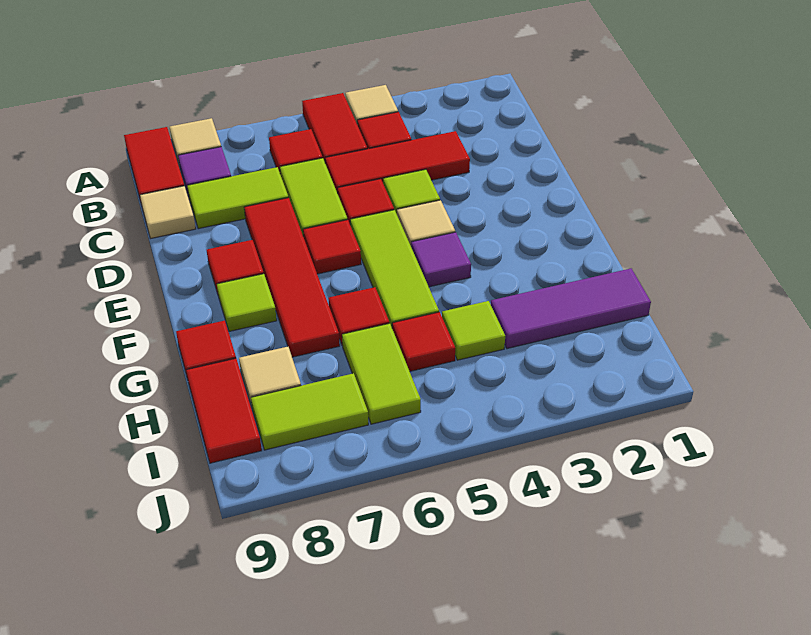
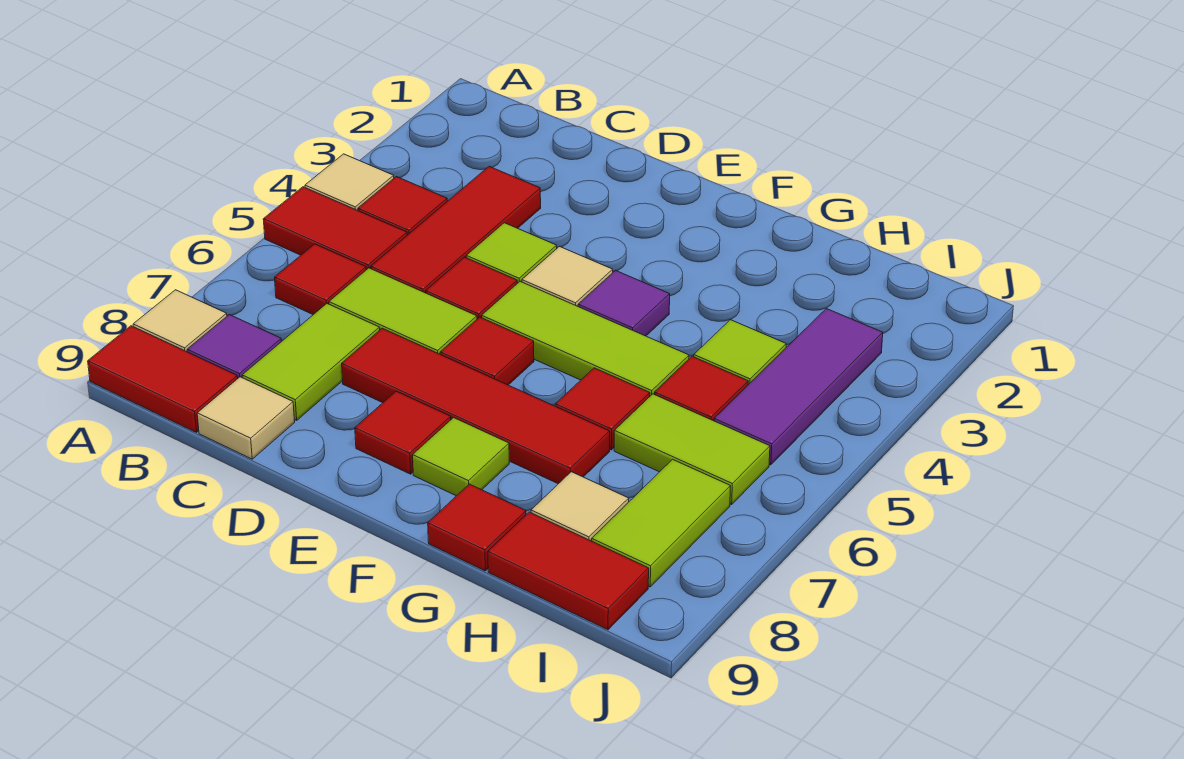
purple tile H1:H3 level 1 -> purple tile I3:I5 level 1

